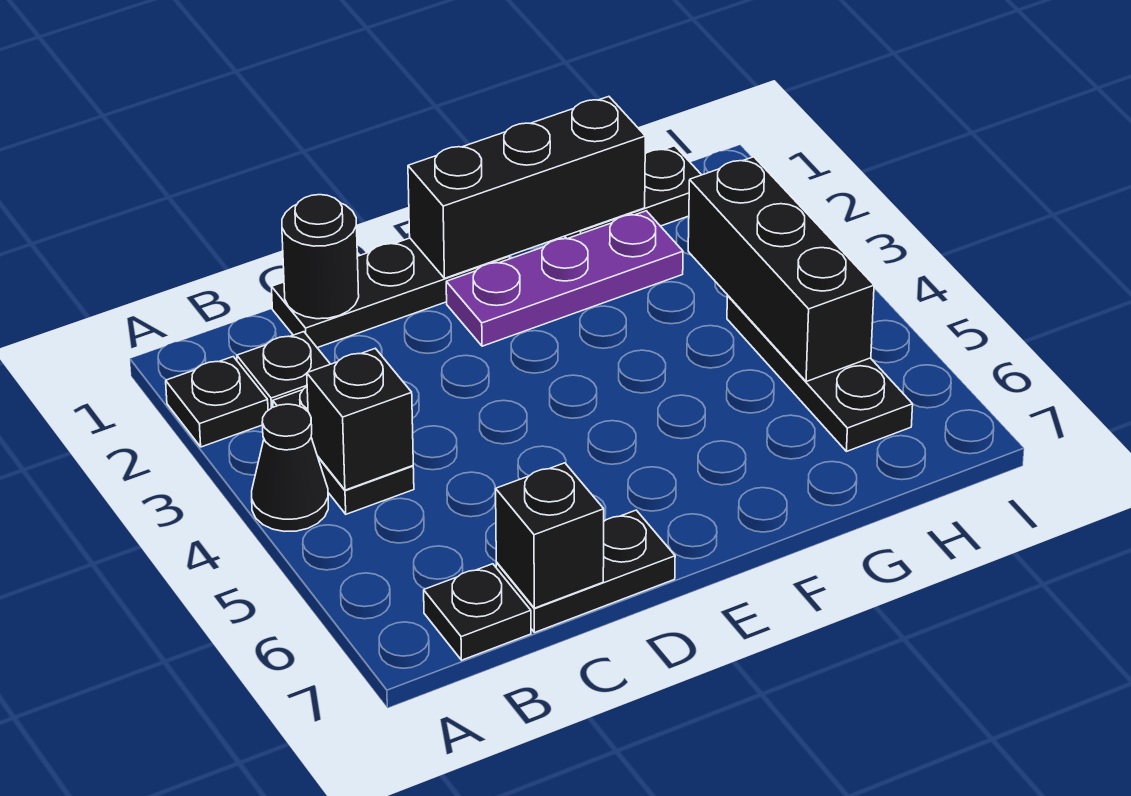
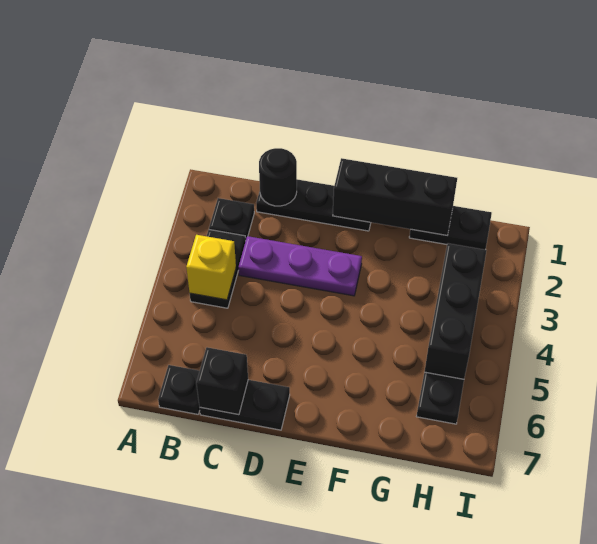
black plate A2 level 1 -> none
black cone A4 level 1 -> none
black brick B4 level 2 -> yellow brick B4 level 2
purple plate E2:G2 level 1 -> purple plate C3:E3 level 1

